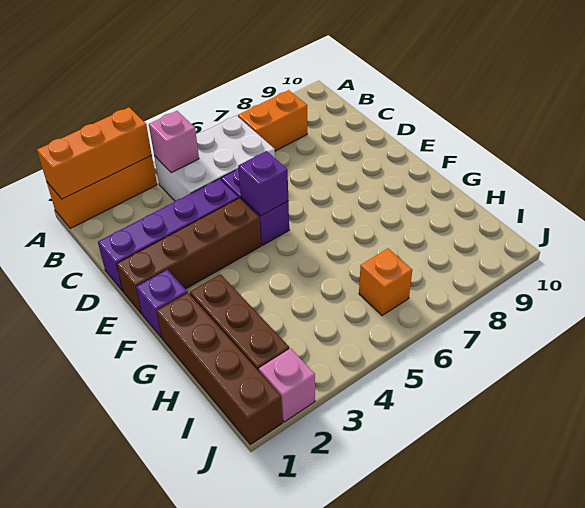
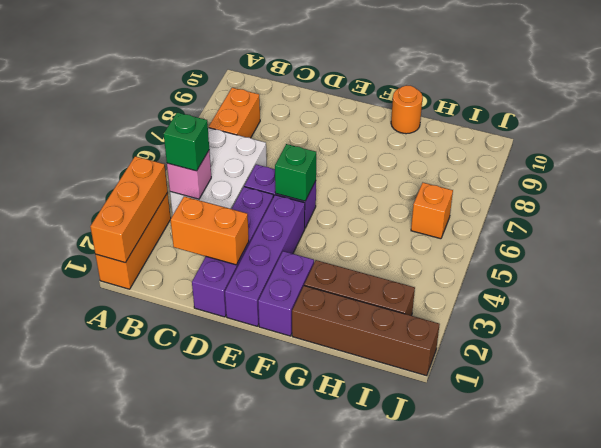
none -> green brick B4 level 3
none -> orange brick C2:D2 level 2
brown brick E1:E4 level 1 -> purple brick E1:E4 level 1
purple brick E5 level 2 -> green brick E5 level 2
purple brick F1 level 1 -> purple brick F1:F2 level 1
none -> orange round brick G10 level 1
pink brick J2 level 1 -> none

